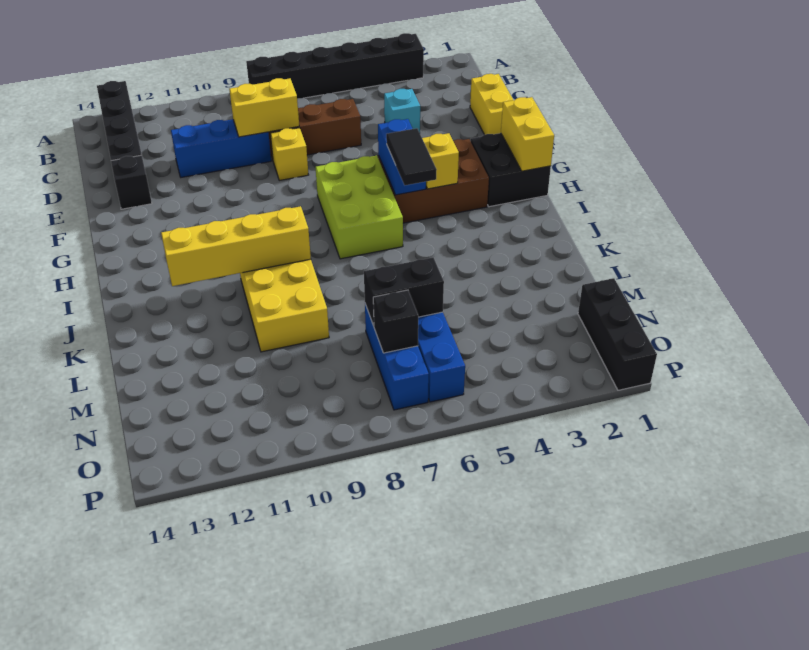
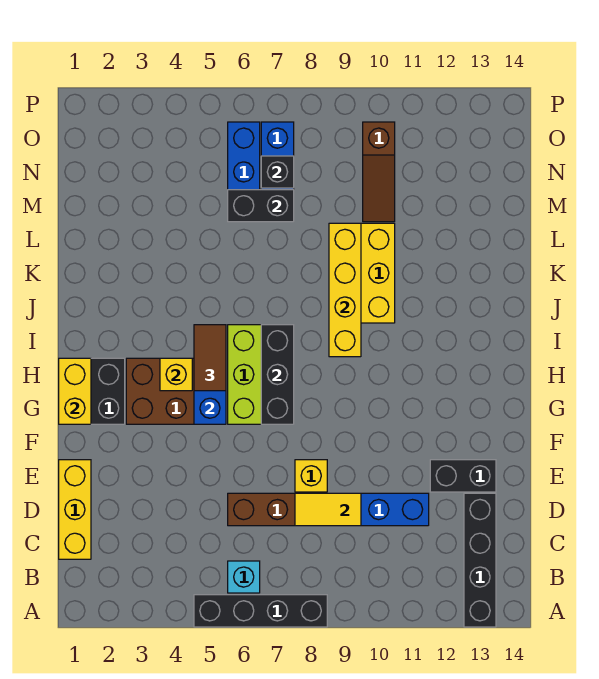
black brick A3:A8 level 1 -> black brick A5:A8 level 1
yellow brick D1:E1 level 1 -> yellow brick C1:E1 level 1
cyan brick D4 level 1 -> cyan brick B6 level 1
yellow brick D8:D9 level 2 -> yellow tile D8:D9 level 2
black brick E13 level 1 -> black brick E12:E13 level 1
black tile H5:I5 level 3 -> brown tile H5:I5 level 3
yellow brick J9:J12 level 2 -> yellow brick I9:L9 level 2
none -> brown slope M10:O10 level 1 top O
black brick N1:P1 level 1 -> black brick G7:I7 level 2

